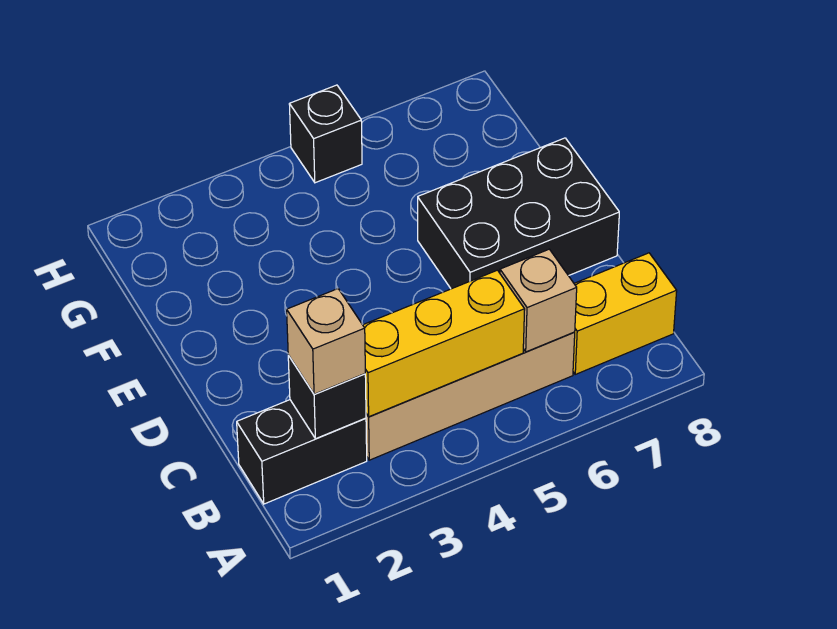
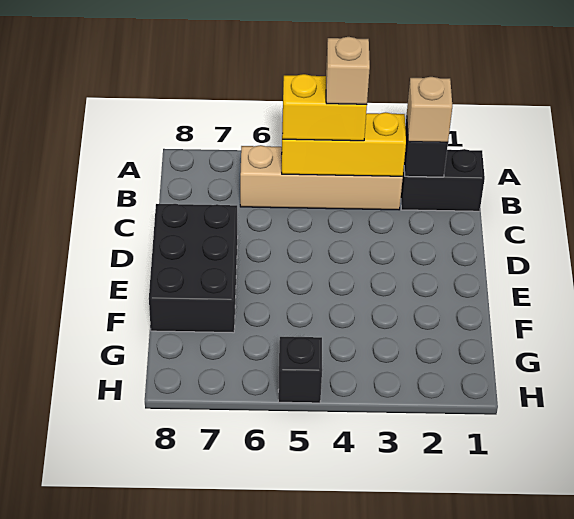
tan brick B6 level 2 -> tan brick B4 level 4
yellow brick B7:B8 level 1 -> yellow brick B4:B5 level 3
black brick D6:E8 level 1 -> black brick D7:F8 level 1

